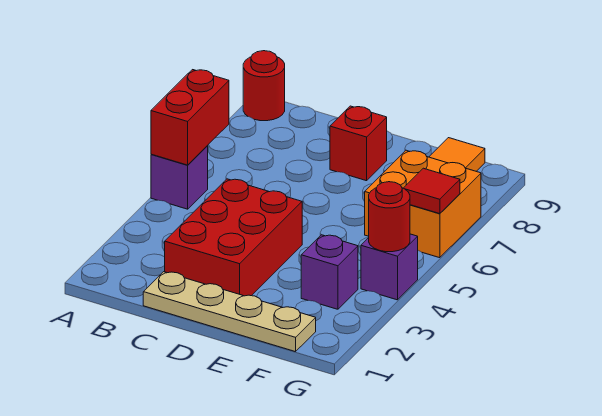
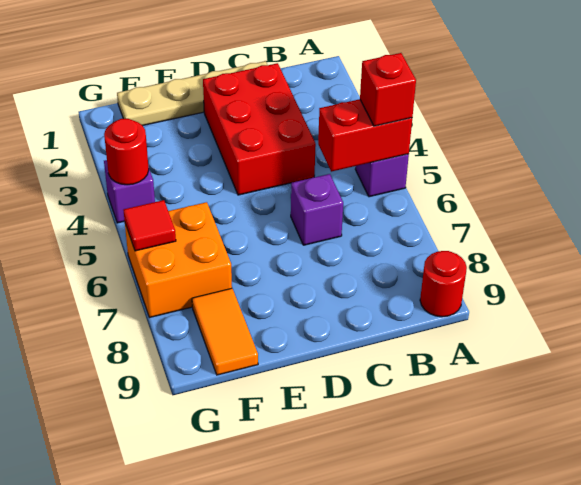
red brick A5:A6 level 2 -> red brick A5:B5 level 2
red brick D8 level 1 -> red brick A5 level 3
purple brick F3 level 1 -> purple brick C6 level 1

